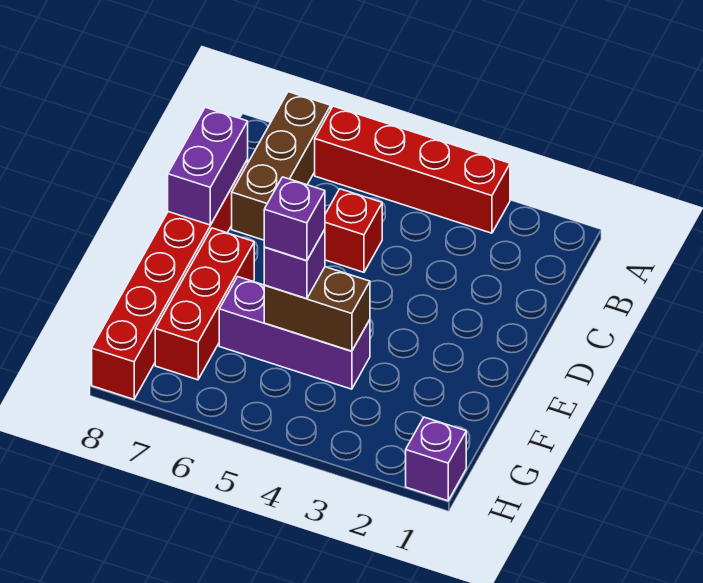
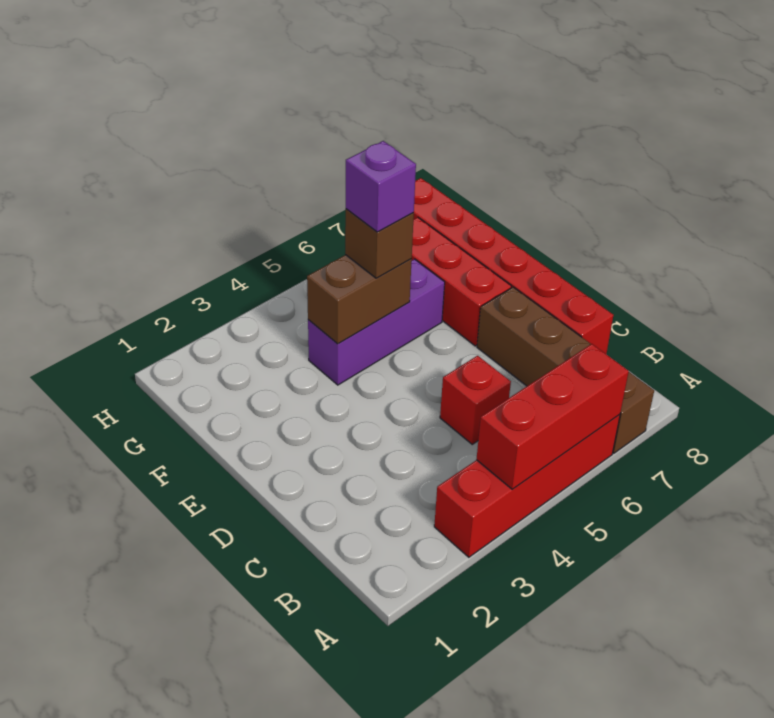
none -> red brick A4:A6 level 2
brown brick A7:C7 level 1 -> brown brick A7:D7 level 1
purple brick C8:D8 level 2 -> none
purple brick F5 level 3 -> brown brick F5 level 3
purple brick H1 level 1 -> none

